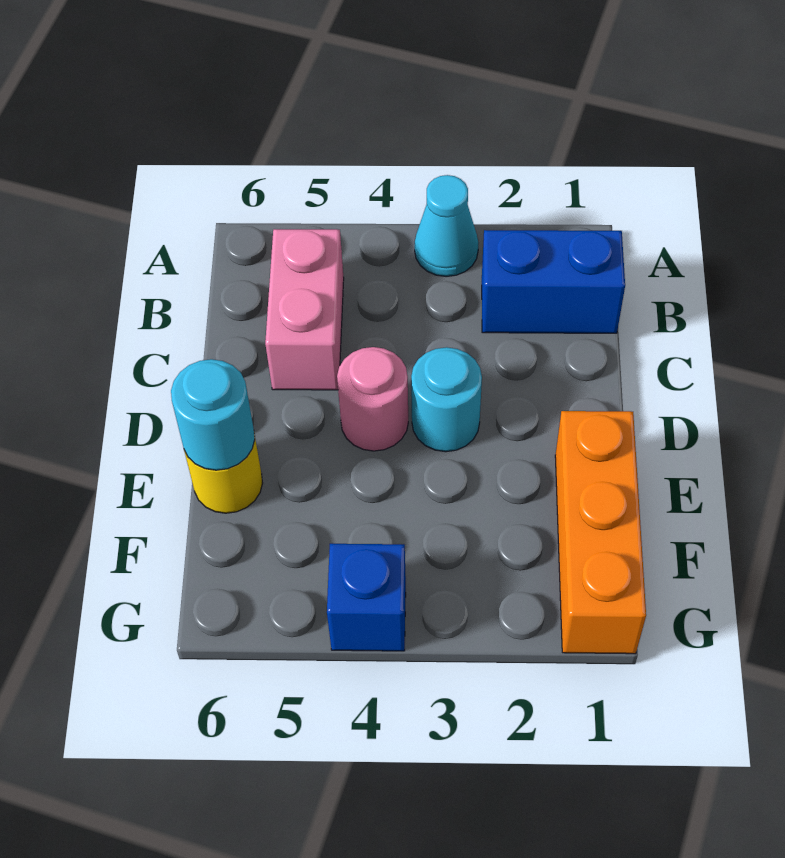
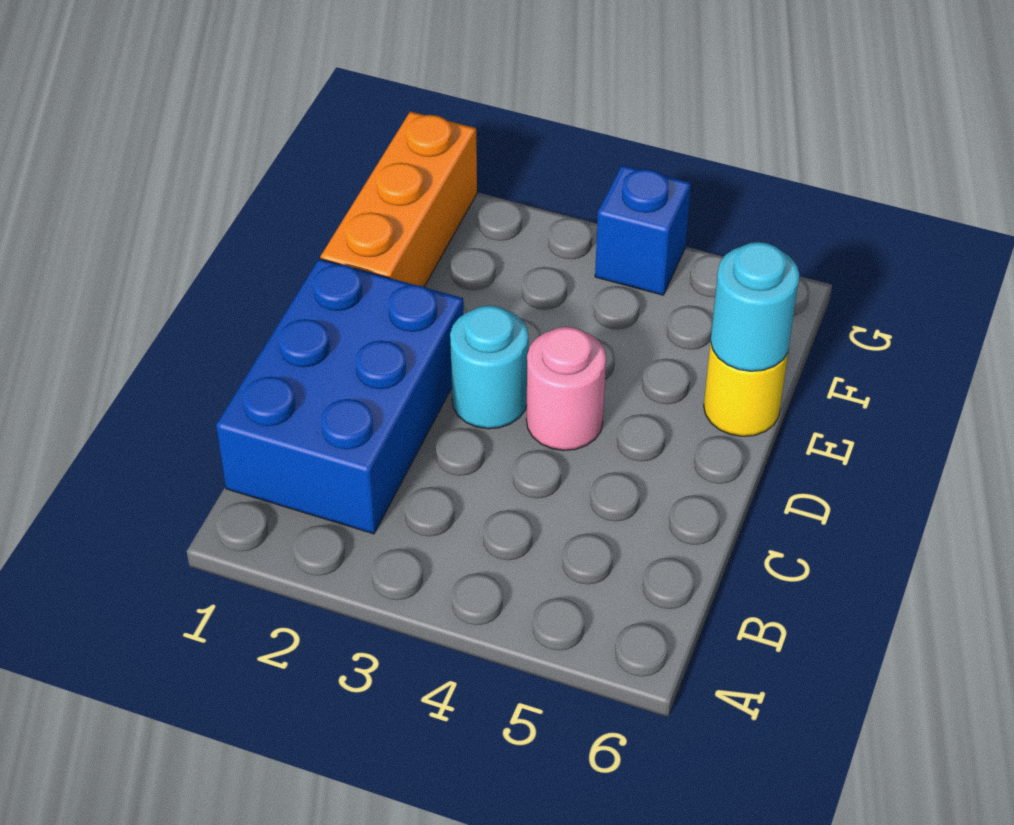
cyan cone A3 level 1 -> none
blue brick B1:B2 level 1 -> blue brick B1:D2 level 1
pink brick B5:C5 level 1 -> none

